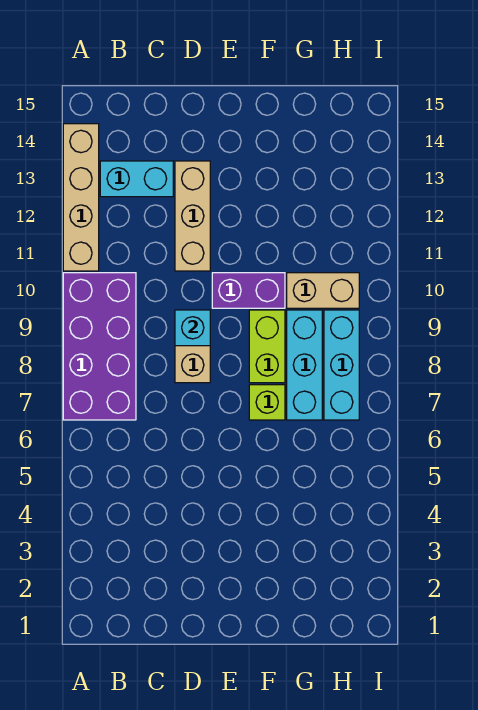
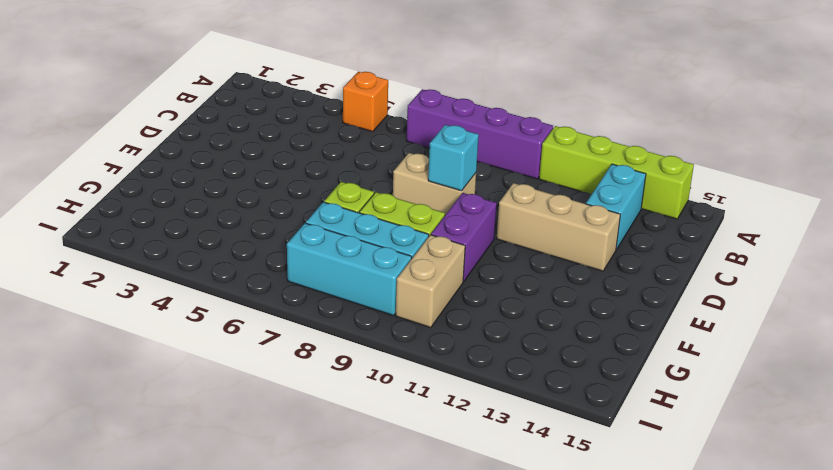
none -> orange brick A5 level 1
purple brick A7:B10 level 1 -> purple brick A7:A10 level 1
tan brick A11:A14 level 1 -> lime brick A11:A14 level 1

